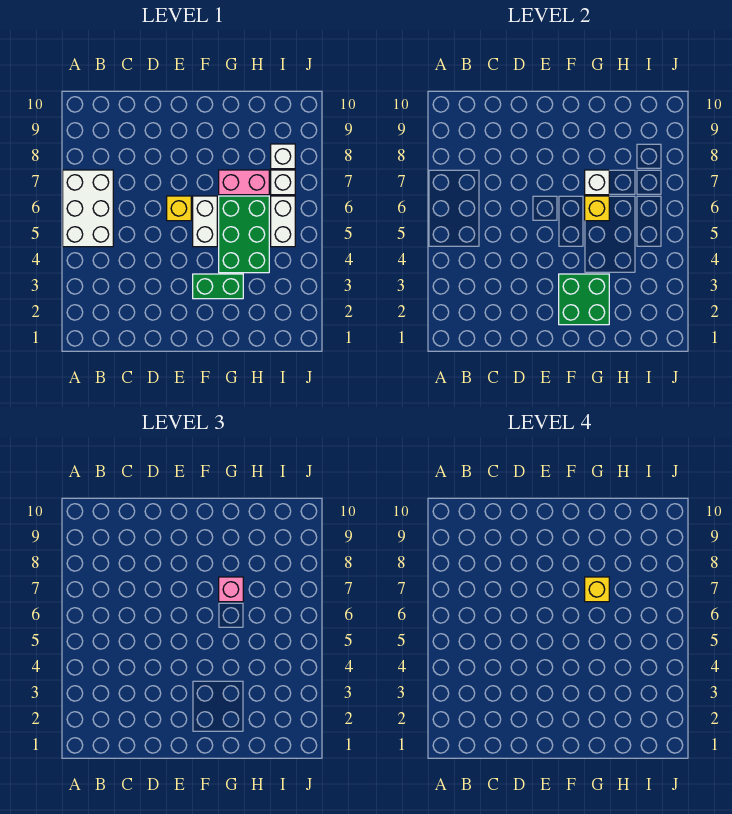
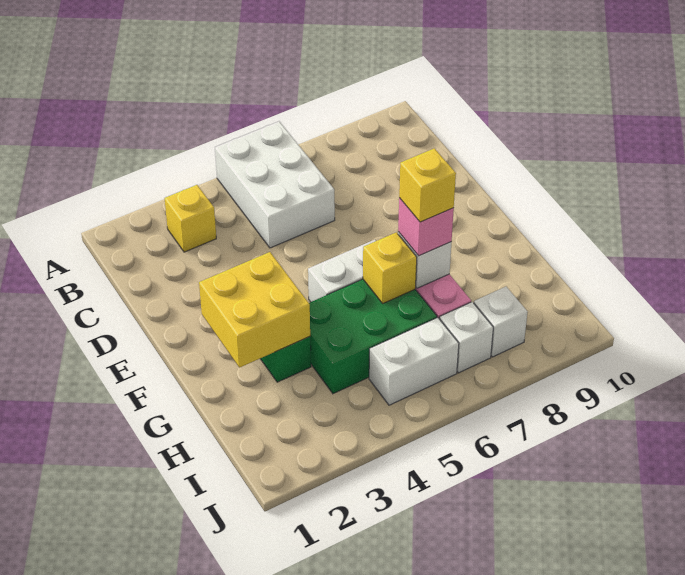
white brick A5:B7 level 1 -> white brick A5:C6 level 1
yellow brick E6 level 1 -> yellow brick B3 level 1
green brick F2:G3 level 2 -> yellow brick F2:G3 level 2

